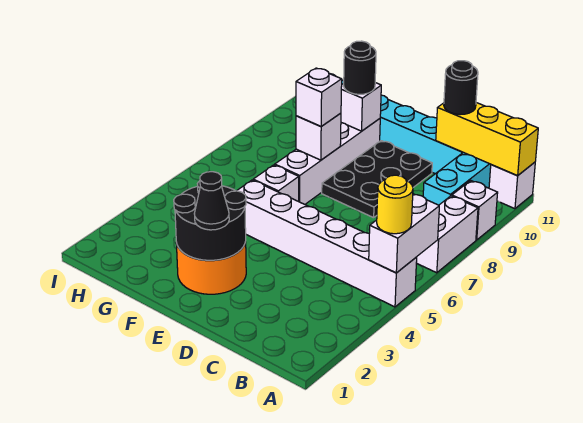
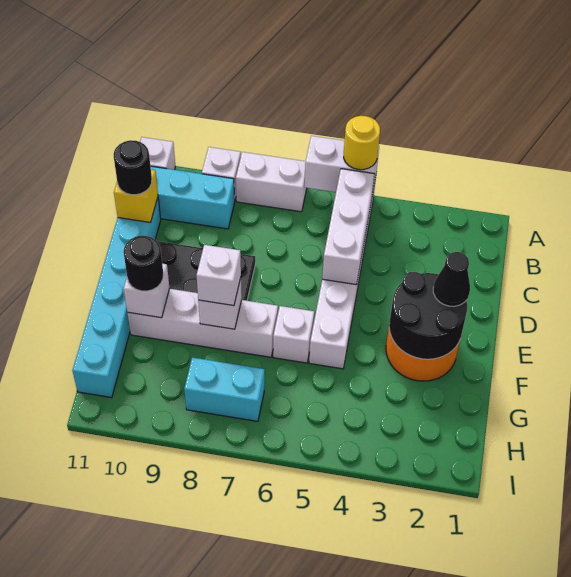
yellow brick A11:C11 level 2 -> yellow brick C11 level 2
none -> white brick B5:D5 level 2
none -> cyan brick H7:H8 level 1

